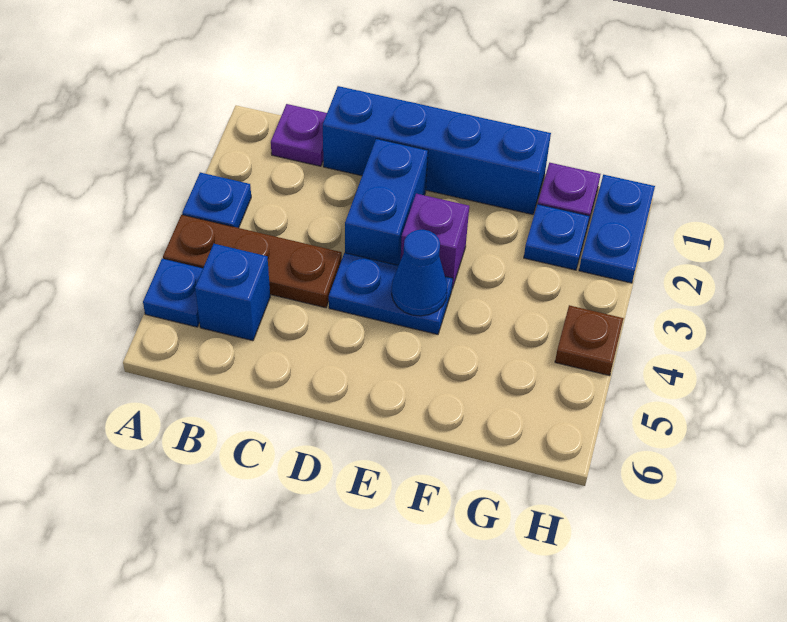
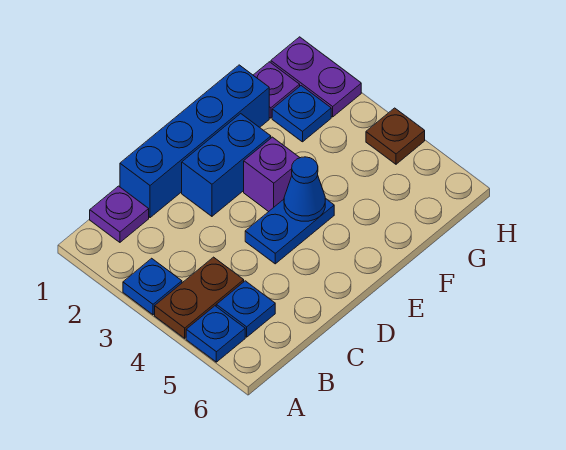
brown plate A4:C4 level 1 -> brown plate A4:B4 level 1
blue brick B5 level 1 -> blue plate B5 level 1
blue brick D2:D3 level 1 -> blue brick D2:E2 level 1
blue plate H1:H2 level 1 -> purple plate H1:H2 level 1

